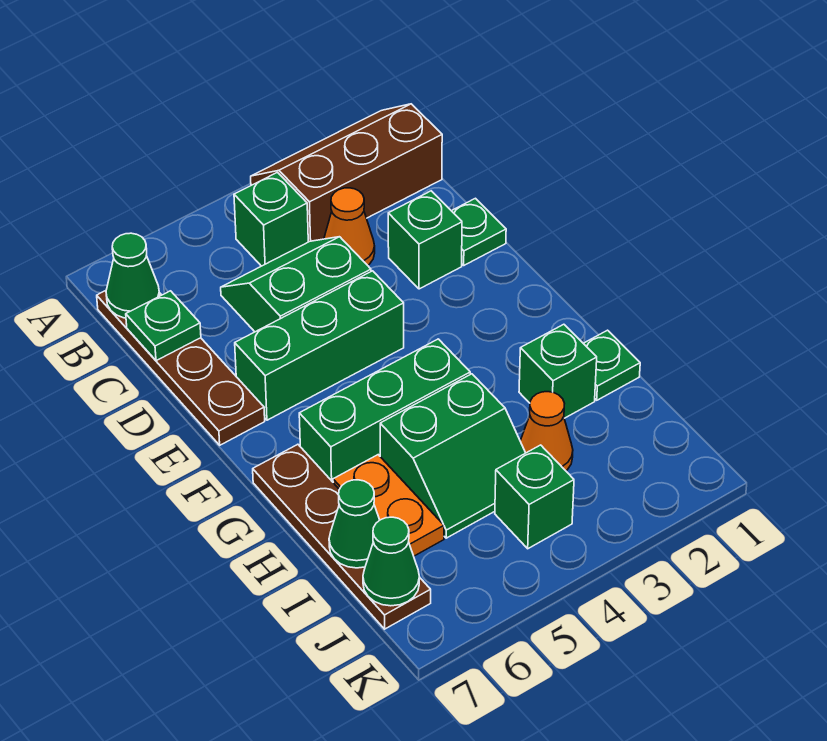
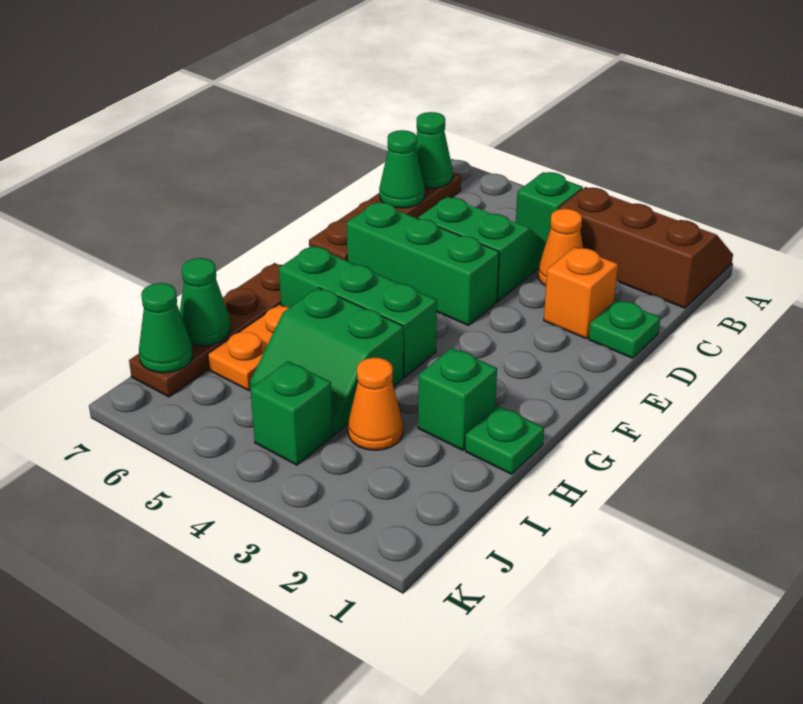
green plate C7 level 2 -> green cone C7 level 2
green brick D2 level 1 -> orange brick D2 level 1

